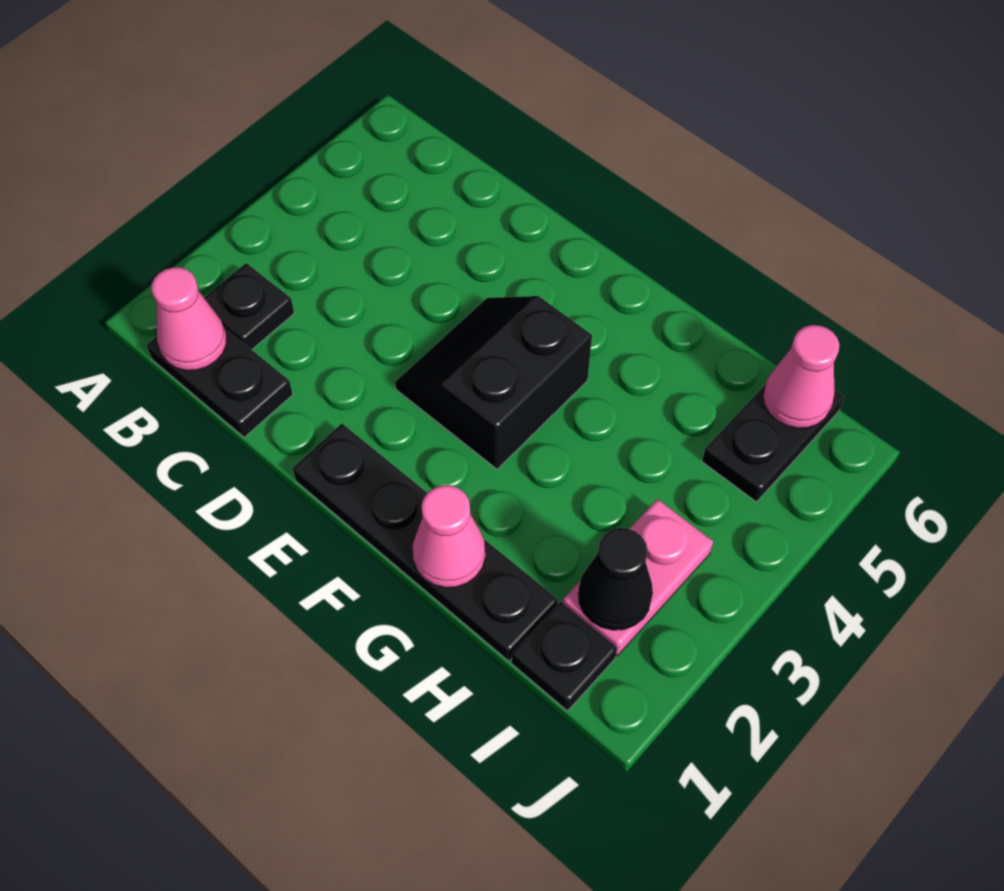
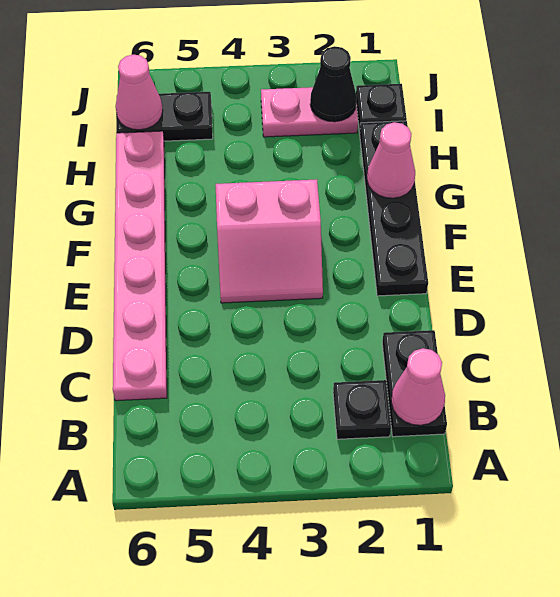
none -> pink plate C6:H6 level 1
black slope E3:F4 level 1 top F -> pink slope E3:F4 level 1 top F

